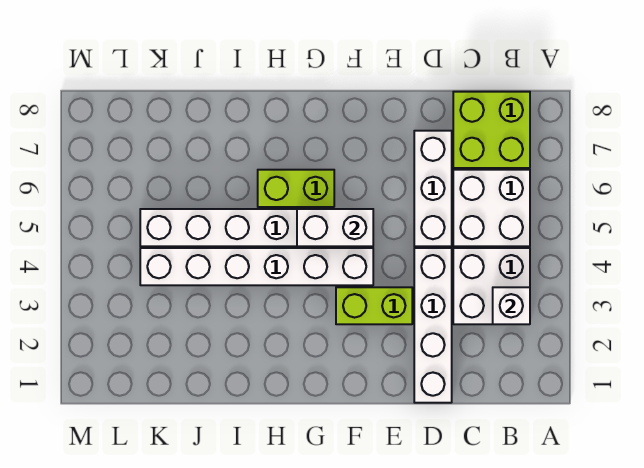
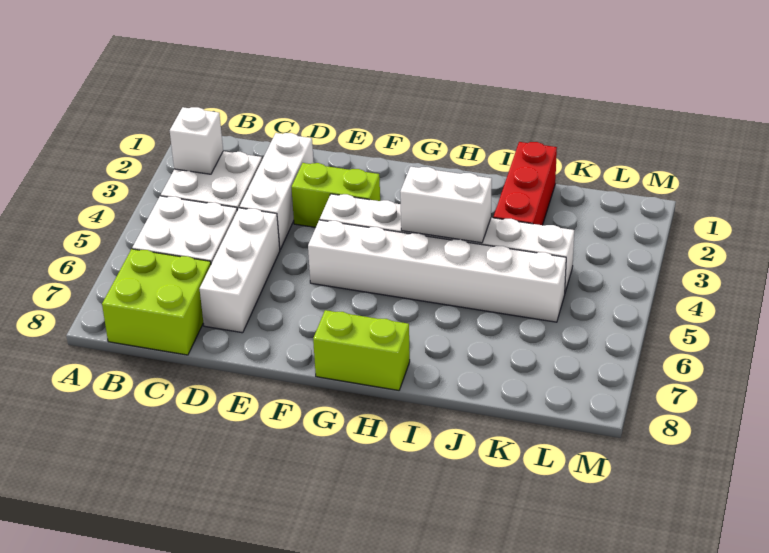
white brick D1:D4 level 1 -> white brick D2:D4 level 1
white brick F5:G5 level 2 -> white brick H4:I4 level 2
lime brick G6:H6 level 1 -> lime brick G8:H8 level 1
none -> red brick J1:J3 level 1

